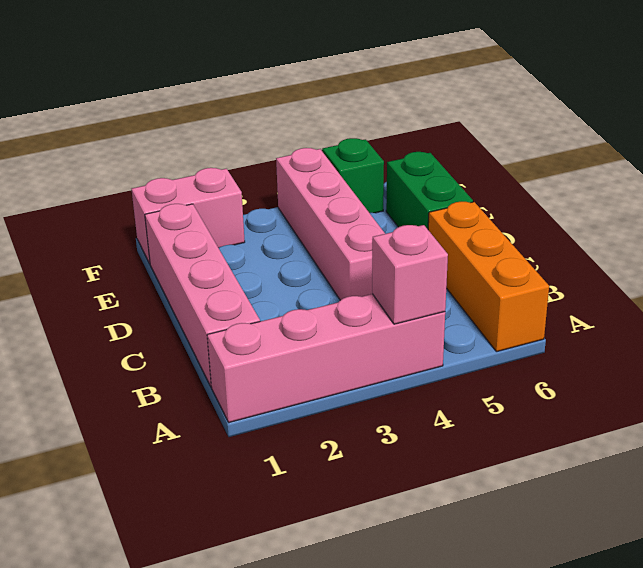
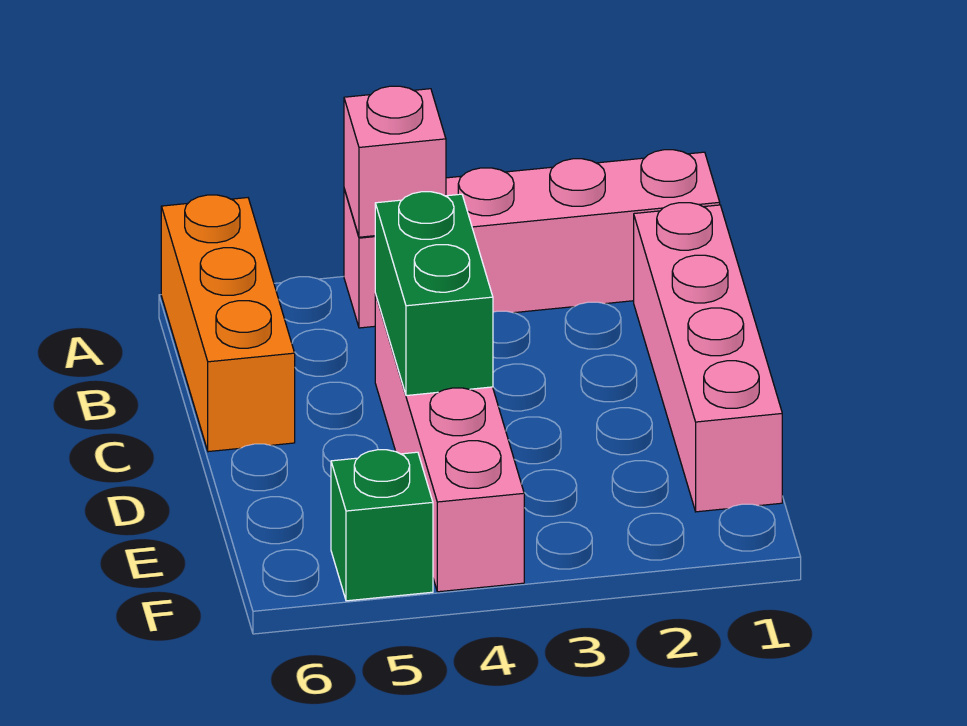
green brick D6:E6 level 1 -> green brick C4:D4 level 2
pink brick F1:F2 level 1 -> none

